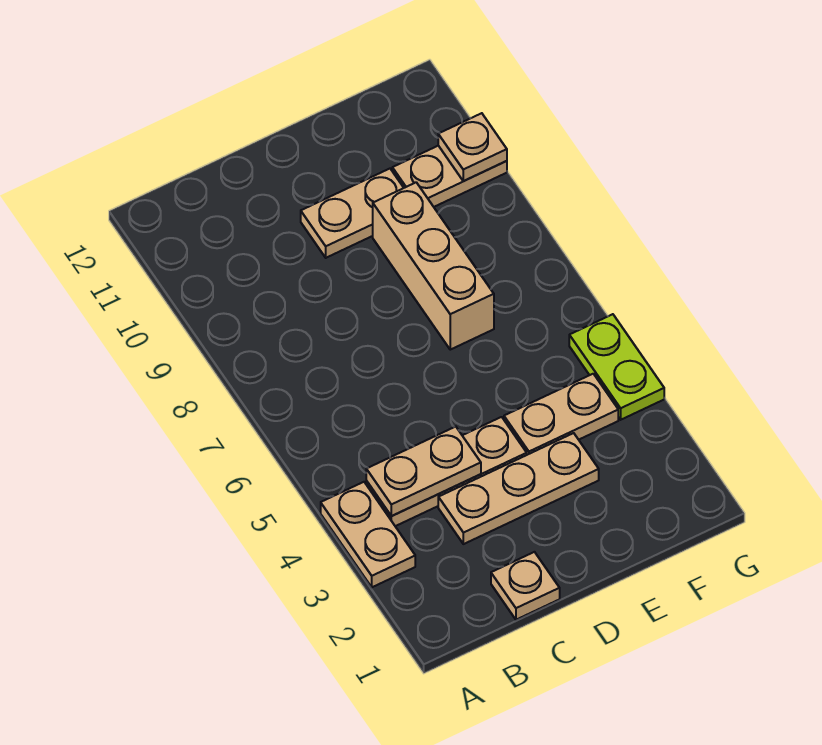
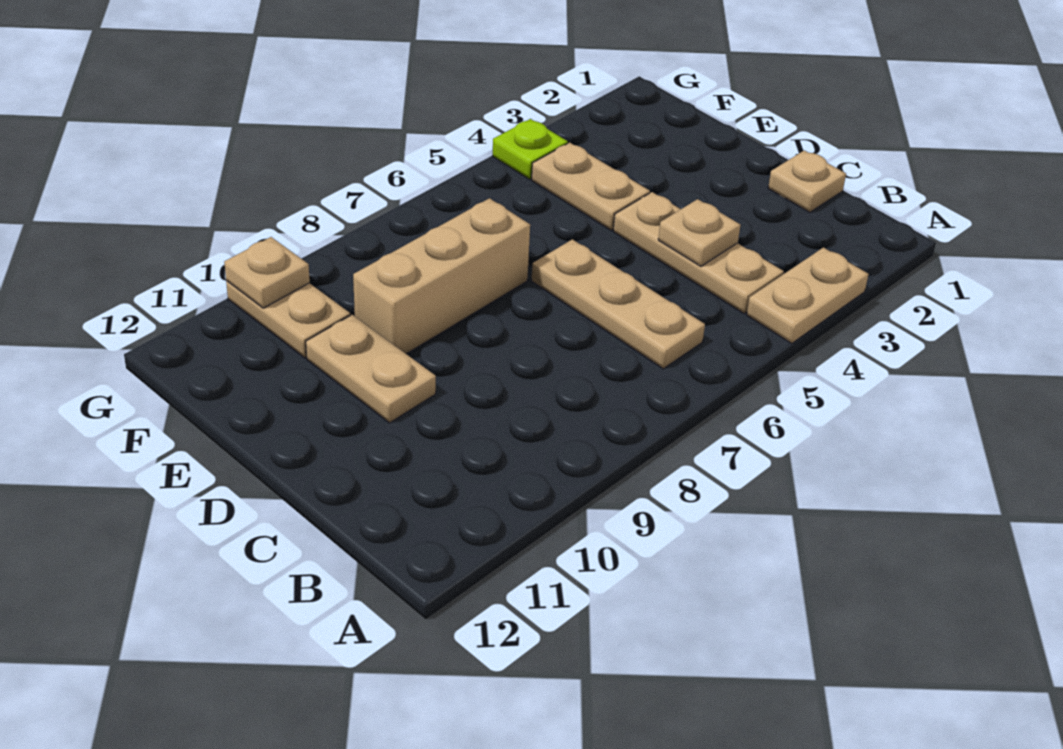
tan plate B4:C4 level 2 -> tan plate C4 level 2
tan plate C3:E3 level 1 -> tan plate B6:D6 level 1
lime plate G4:G5 level 1 -> lime plate G4 level 1

